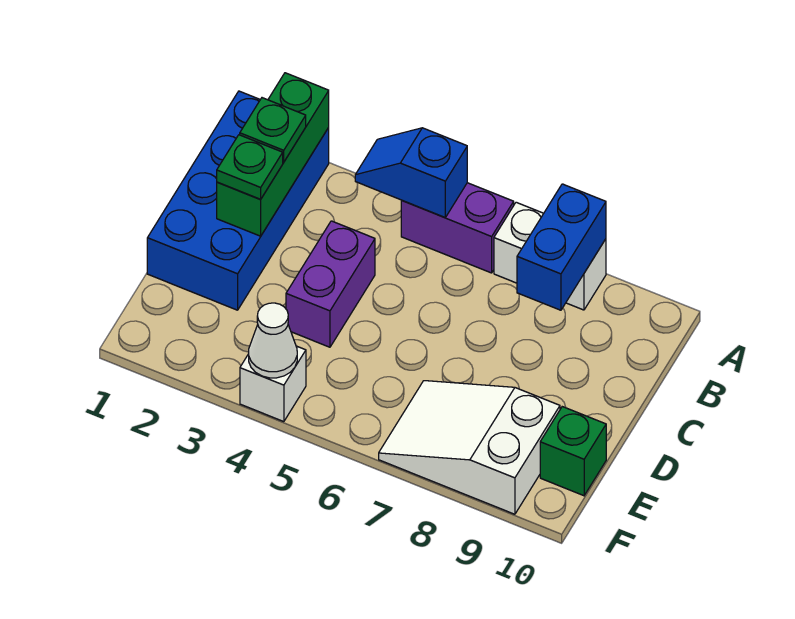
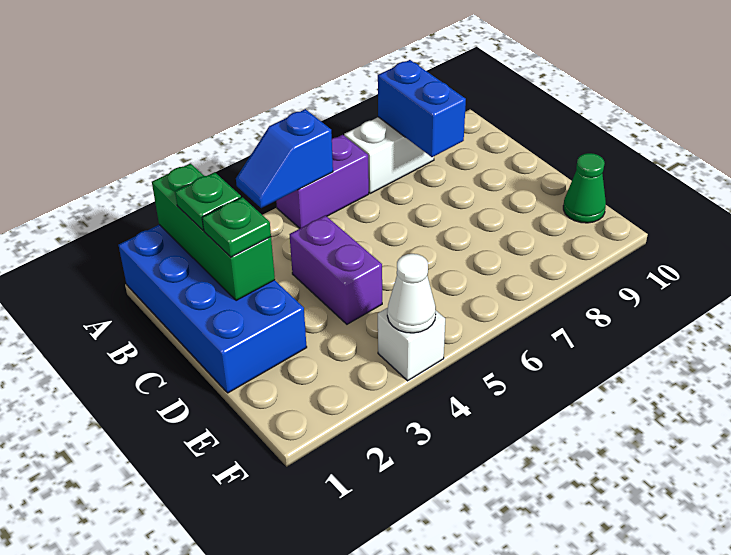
white slope E7:F9 level 1 top 9 -> none
green brick E10 level 1 -> green cone E10 level 1

